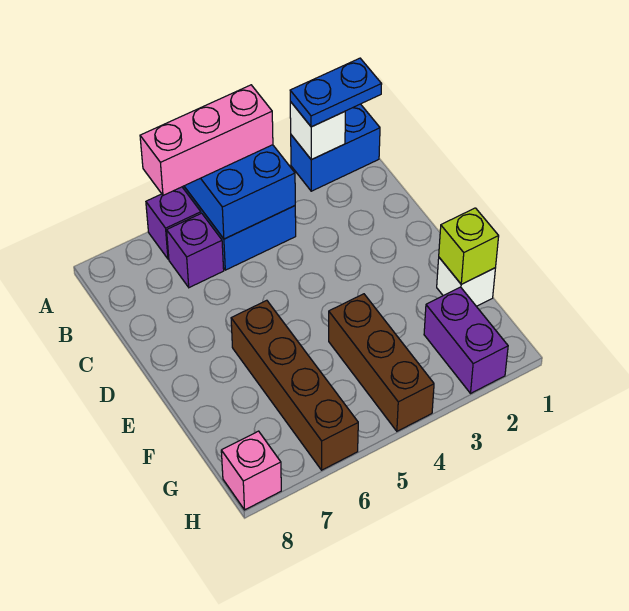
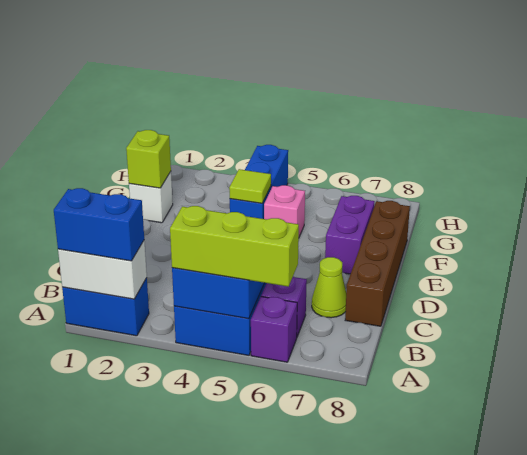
blue plate A1:A2 level 3 -> blue brick A1:A2 level 3
white brick A2 level 2 -> white brick A1:A2 level 2
pink brick A4:A6 level 3 -> lime brick A4:A6 level 3
none -> lime cone C7 level 1
brown brick E6:H6 level 1 -> brown brick C8:F8 level 1
brown brick F4:H4 level 1 -> blue brick F4:H4 level 1
none -> lime tile F4 level 2
purple brick G2:H2 level 1 -> purple brick E7:F7 level 1
pink brick H8 level 1 -> pink brick F5 level 1

